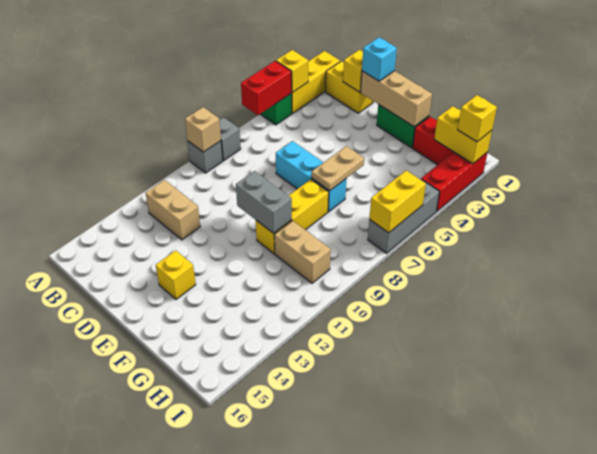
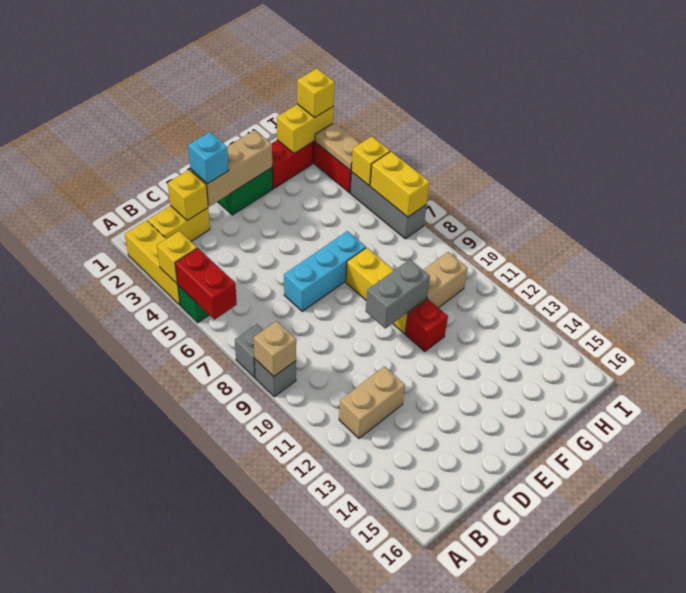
yellow brick E14 level 1 -> yellow brick I5 level 2
tan plate F6:F7 level 2 -> tan plate I3:I4 level 2
none -> red brick F11 level 1

